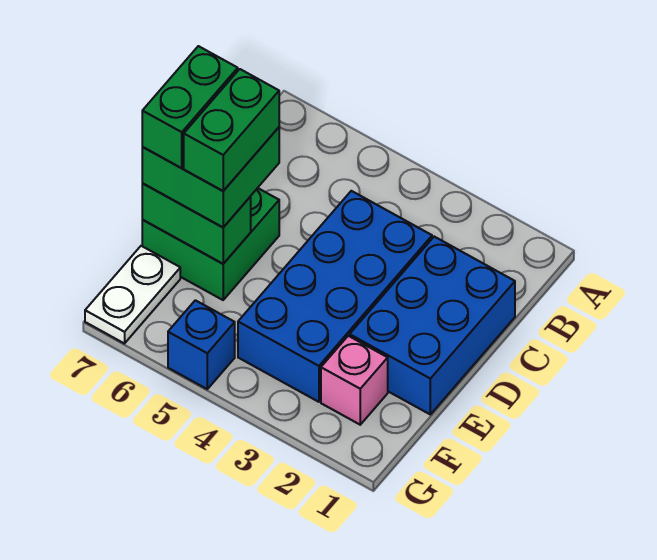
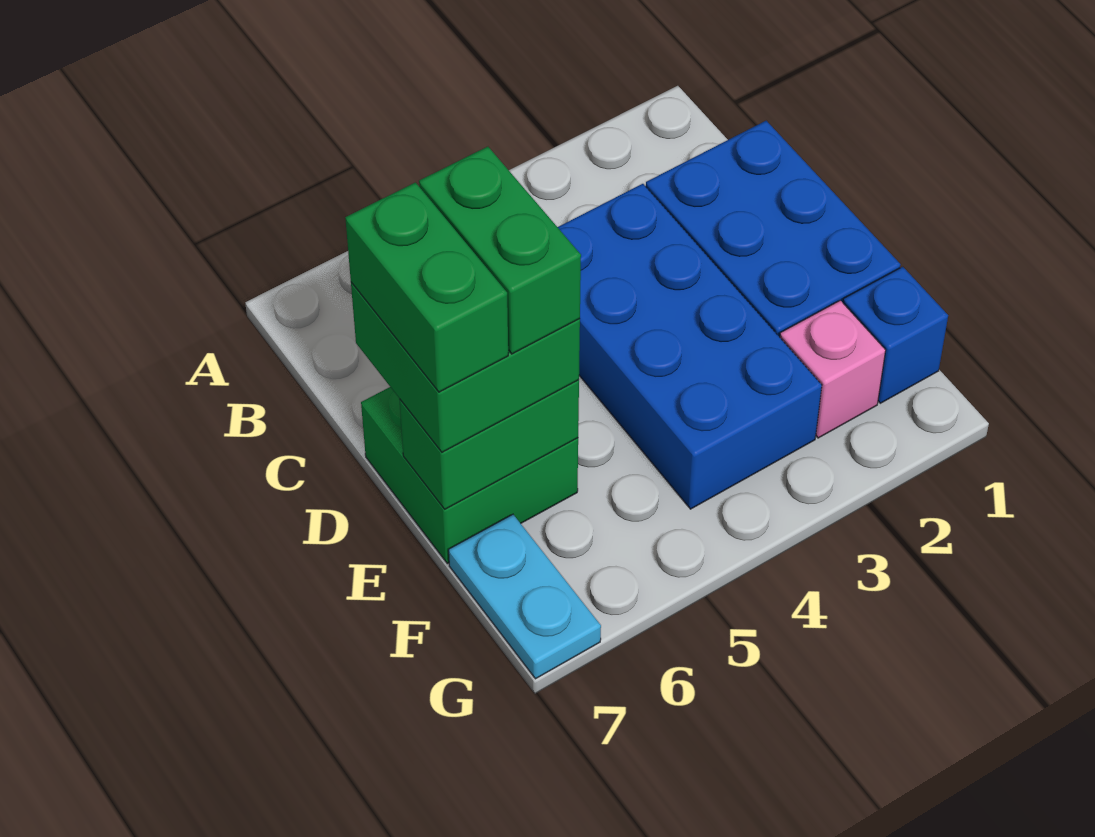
white plate F7:G7 level 1 -> cyan plate F7:G7 level 1
blue brick G5 level 1 -> blue brick F1 level 1

